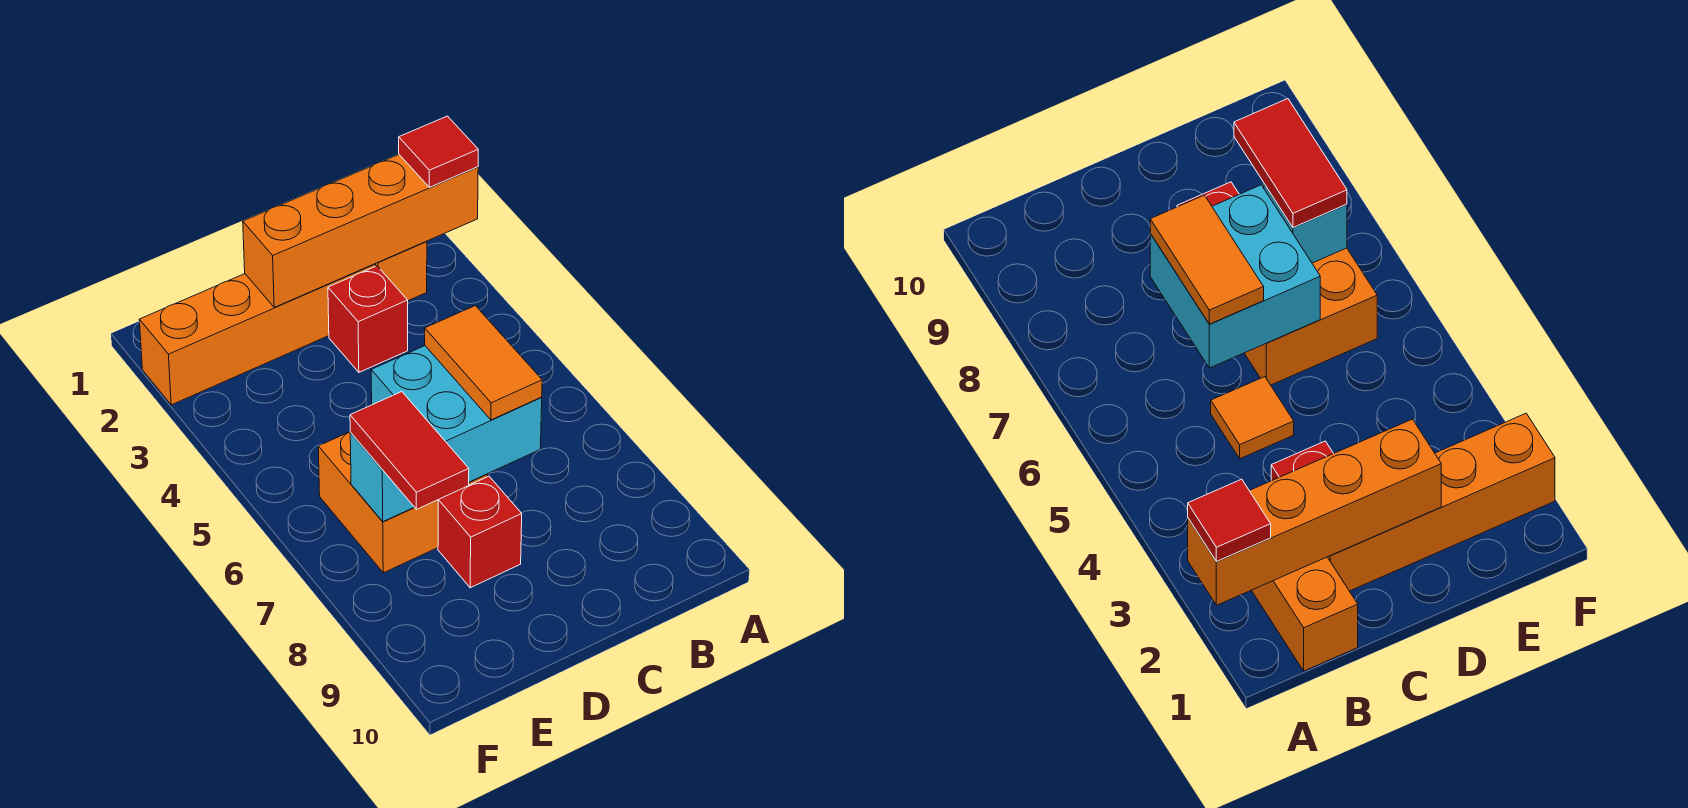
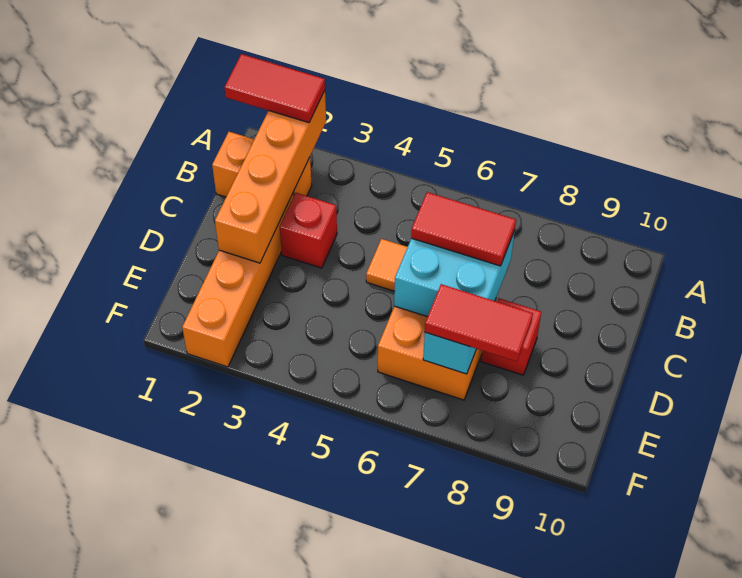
red tile A2 level 3 -> red tile A1:A2 level 3
orange tile C6:C7 level 3 -> red tile C6:C7 level 3

